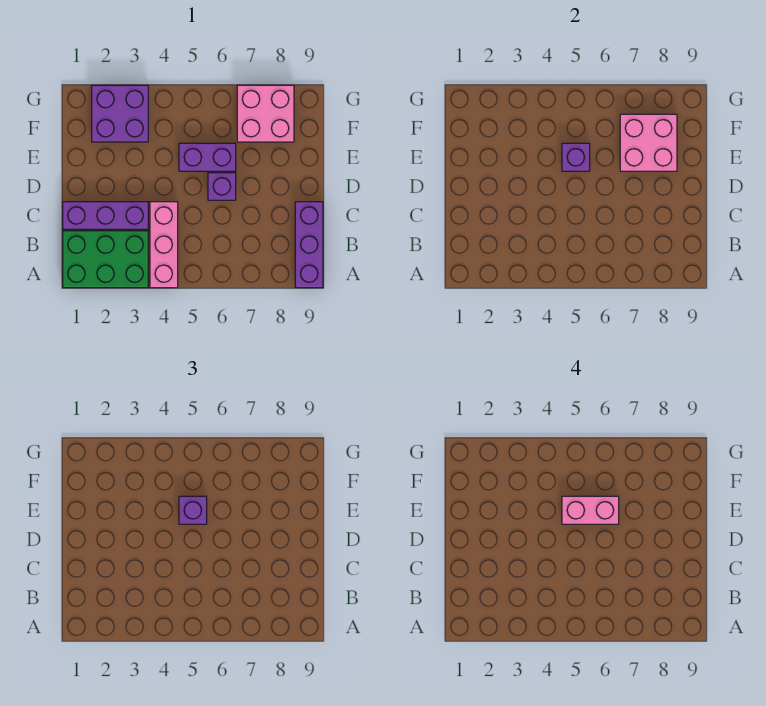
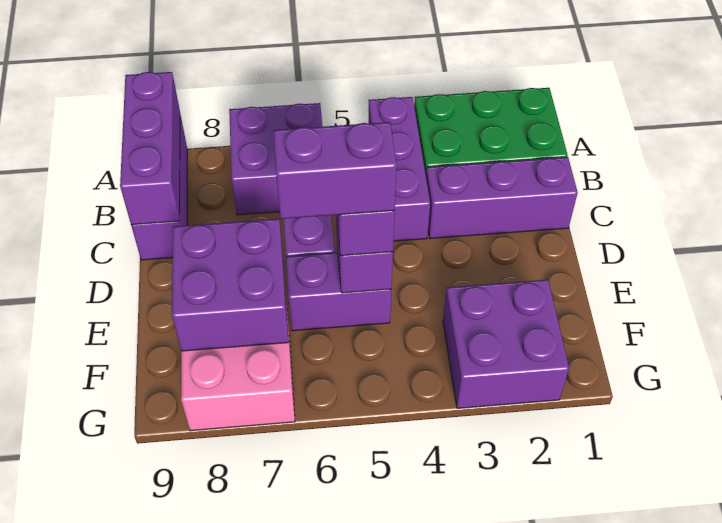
pink brick A4:C4 level 1 -> purple brick A4:C4 level 1
none -> purple brick A6:B7 level 1
none -> purple brick A9:C9 level 2
pink brick E5:E6 level 4 -> purple brick E5:E6 level 4
pink brick E7:F8 level 2 -> purple brick E7:F8 level 2

